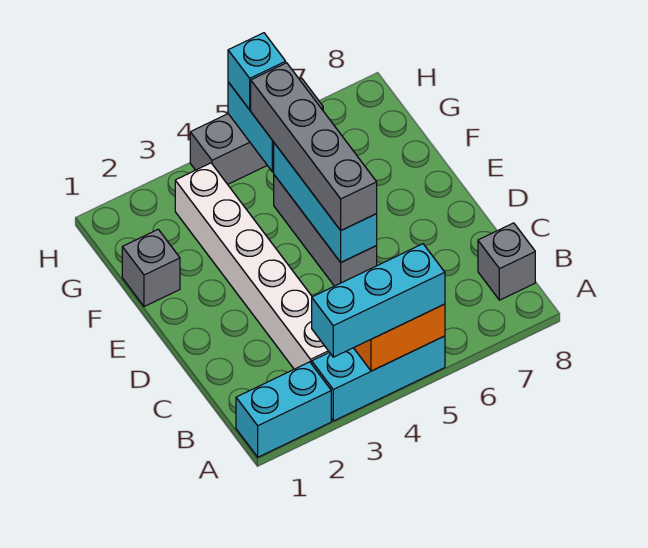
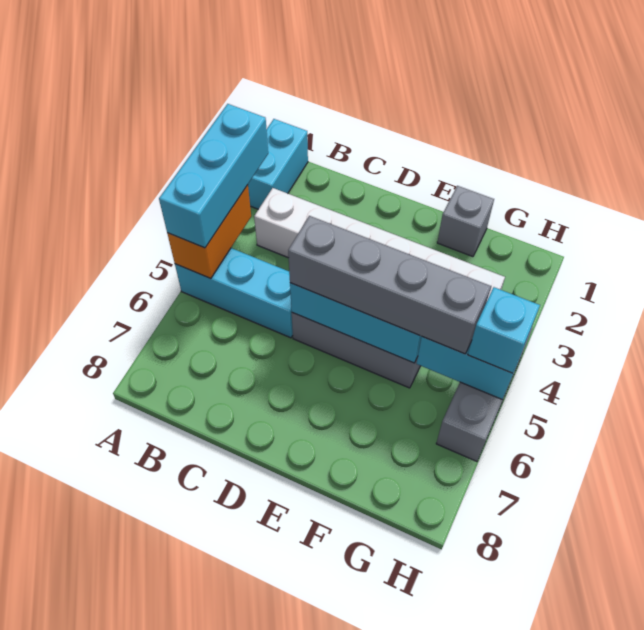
cyan brick A3:A5 level 1 -> cyan brick A5:C5 level 1
grey brick B8 level 1 -> none

